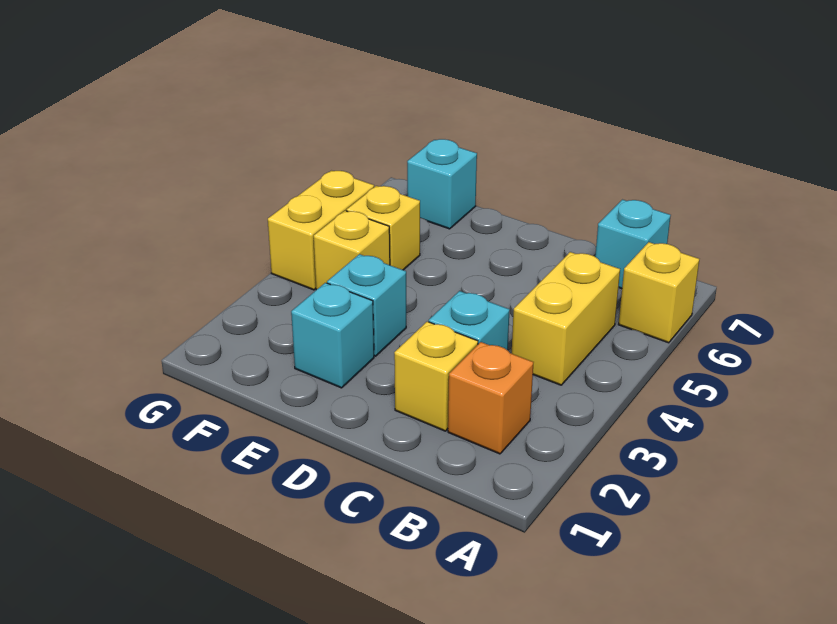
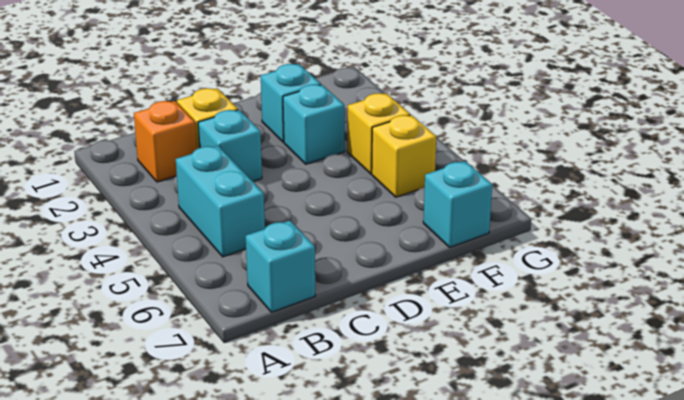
yellow brick A6 level 1 -> none
yellow brick B4:B5 level 1 -> cyan brick B4:B5 level 1
yellow brick G4:G5 level 1 -> none

